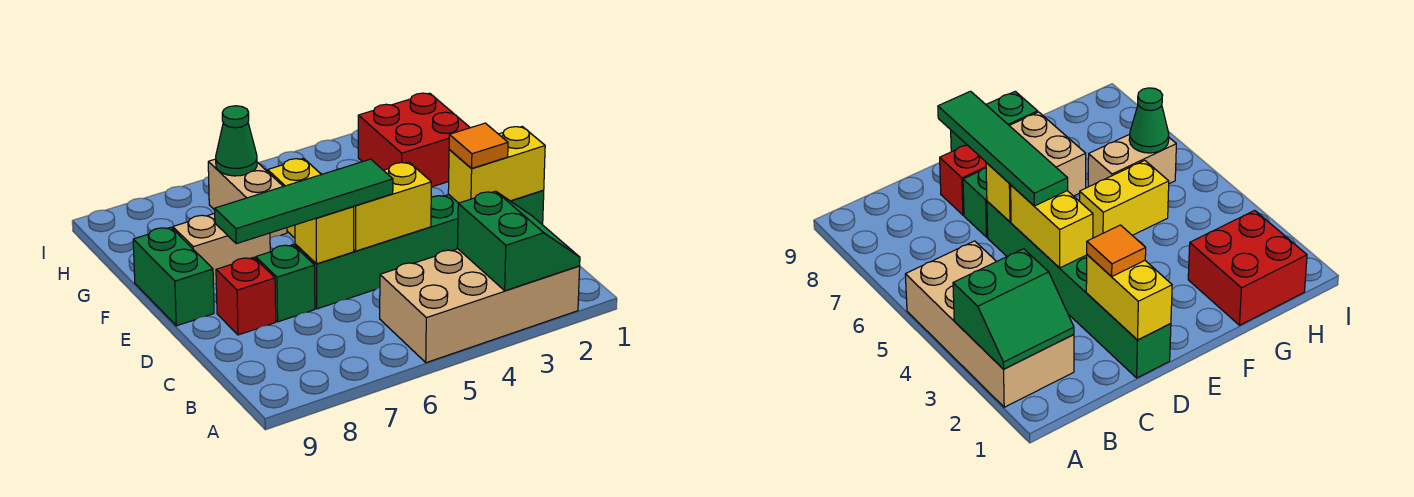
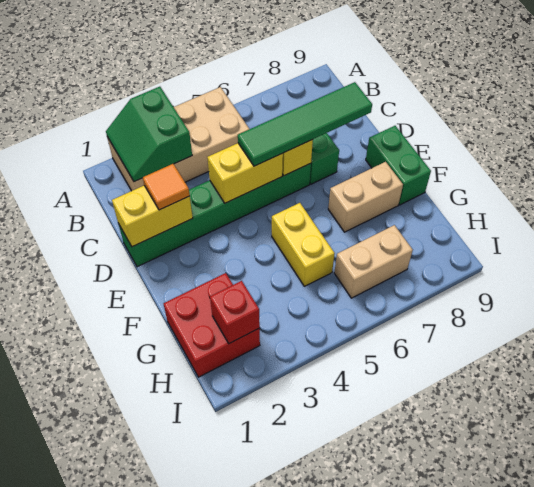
red brick D8 level 1 -> red brick H2 level 2
tan brick G6:H6 level 1 -> tan brick H6:H7 level 1
green cone H6 level 2 -> none

